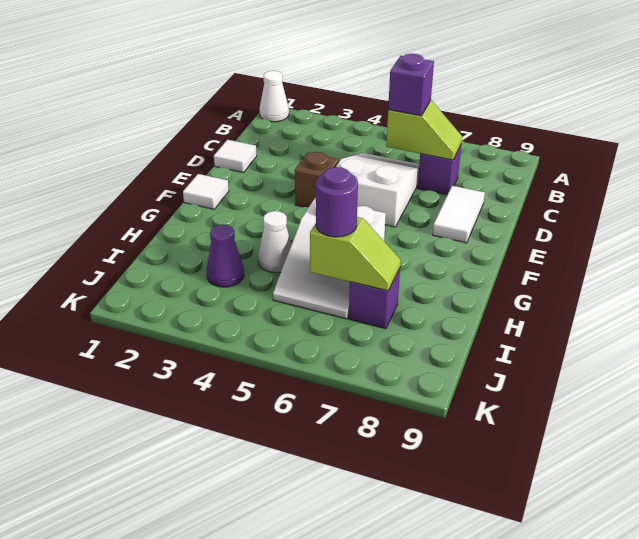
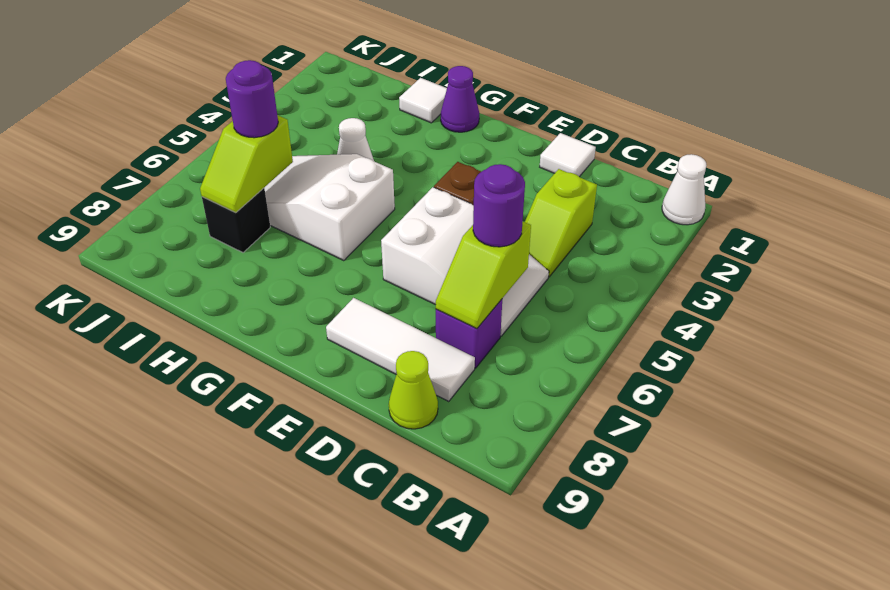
none -> lime slope C3:C4 level 1 top 3
purple brick C6 level 3 -> purple round brick C6 level 3
none -> lime cone C9 level 1
white tile D8:E8 level 1 -> white tile C8:E8 level 1
white tile F1 level 1 -> white tile H1 level 1
purple cone I3 level 1 -> purple cone G1 level 1
purple brick I7 level 1 -> black brick I7 level 1

